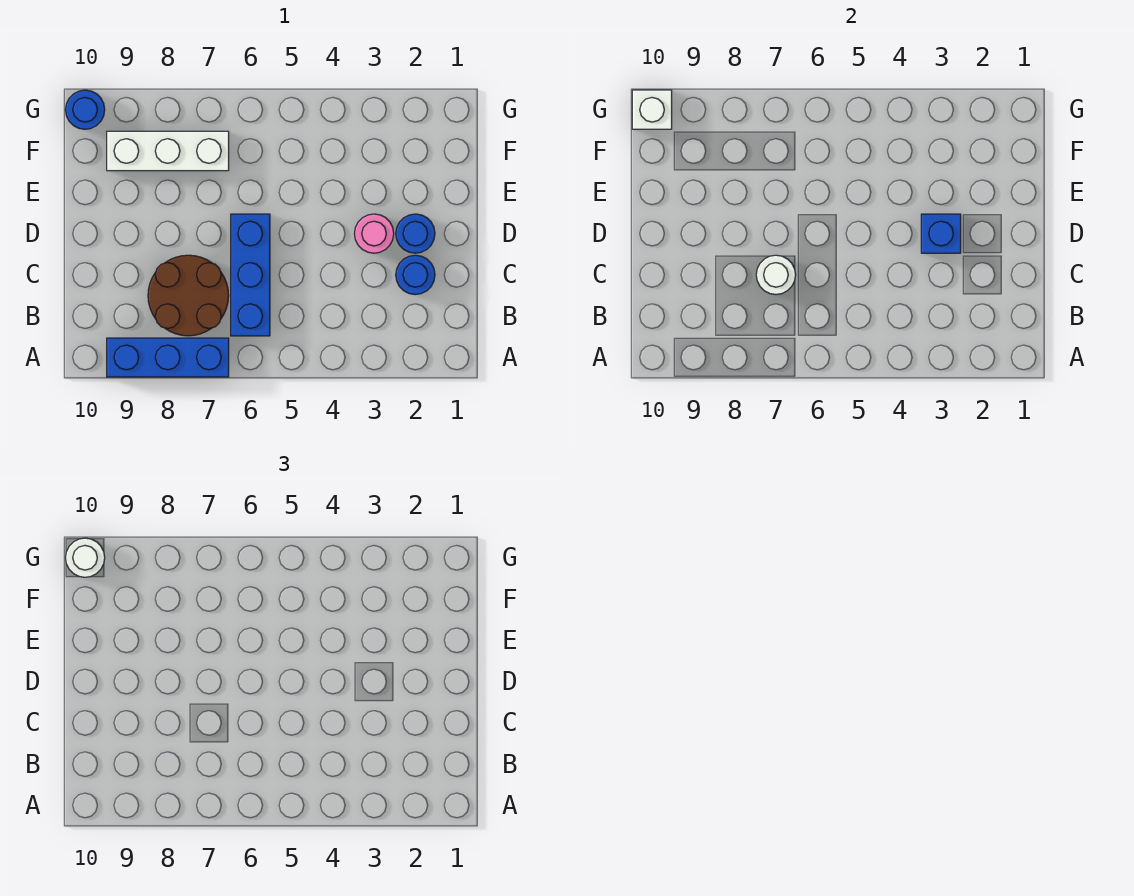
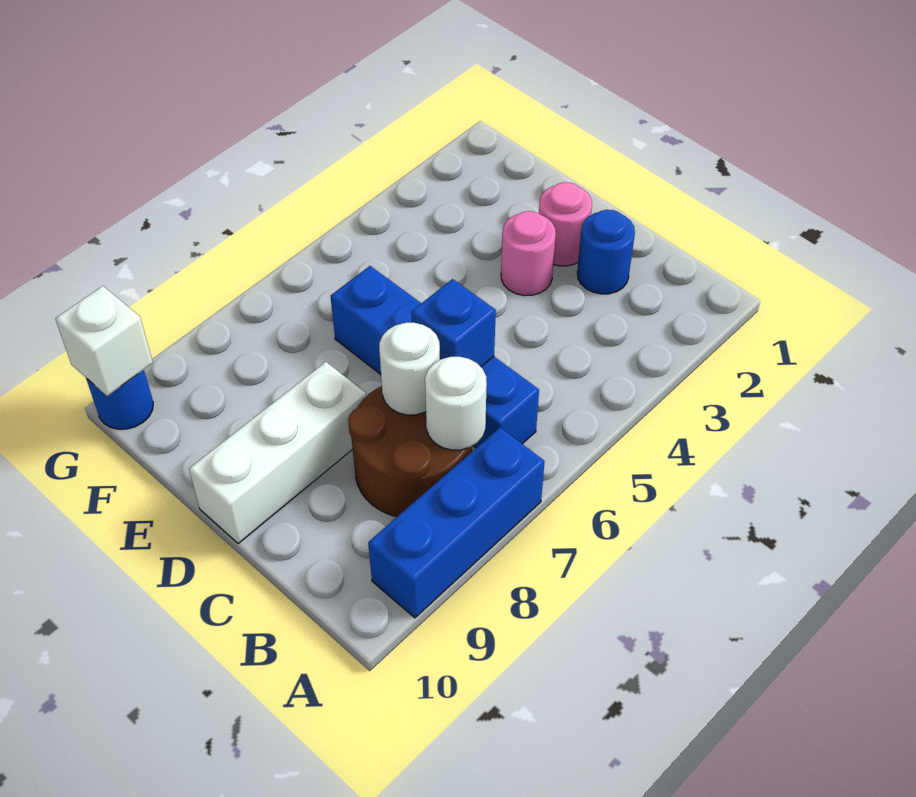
blue brick B6:D6 level 1 -> blue brick B6:E6 level 1
blue round brick D2 level 1 -> pink round brick D2 level 1
blue brick D3 level 2 -> blue brick C6 level 2
white brick F7:F9 level 1 -> white brick D8:D10 level 1
white round brick G10 level 3 -> white round brick B7 level 2

